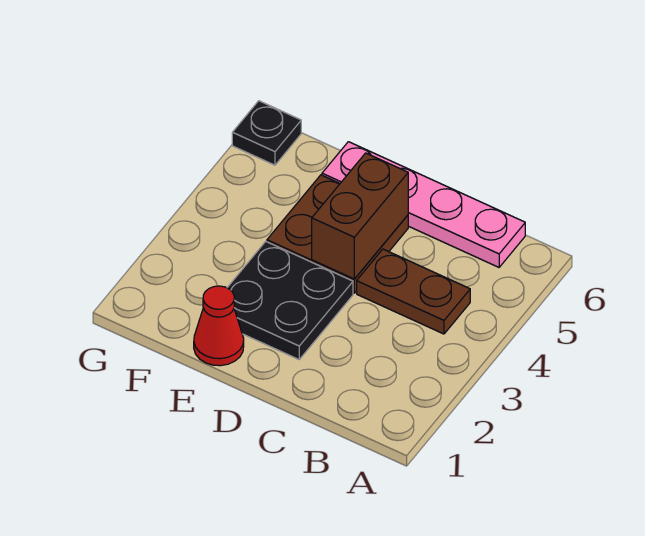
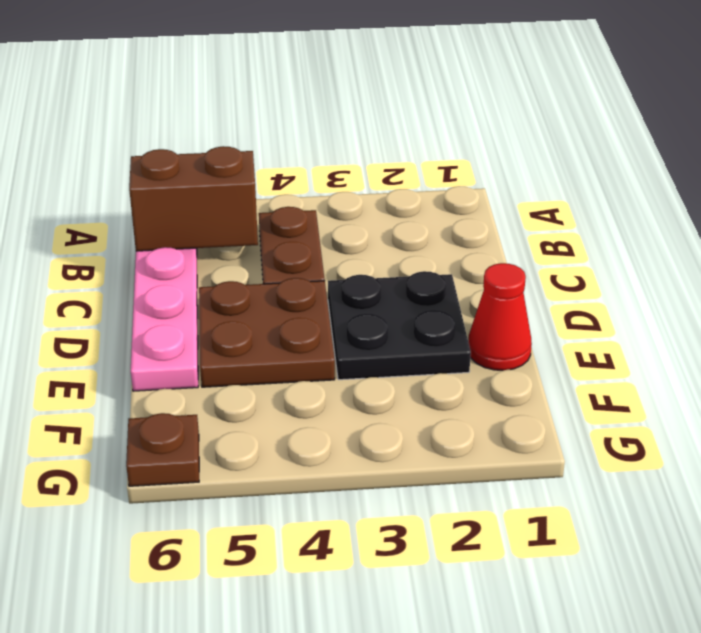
brown brick D4:D5 level 2 -> brown brick B5:B6 level 2
black plate G6 level 1 -> brown plate G6 level 1

